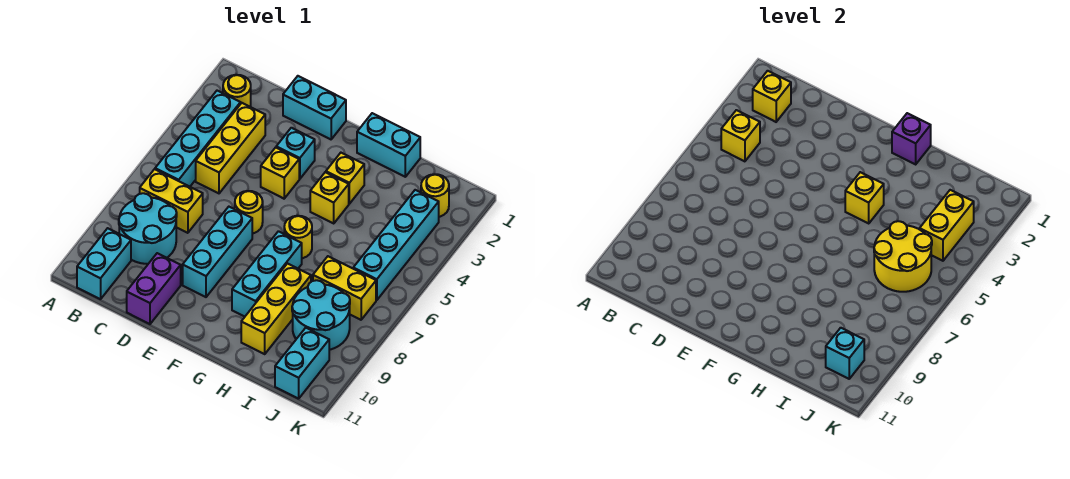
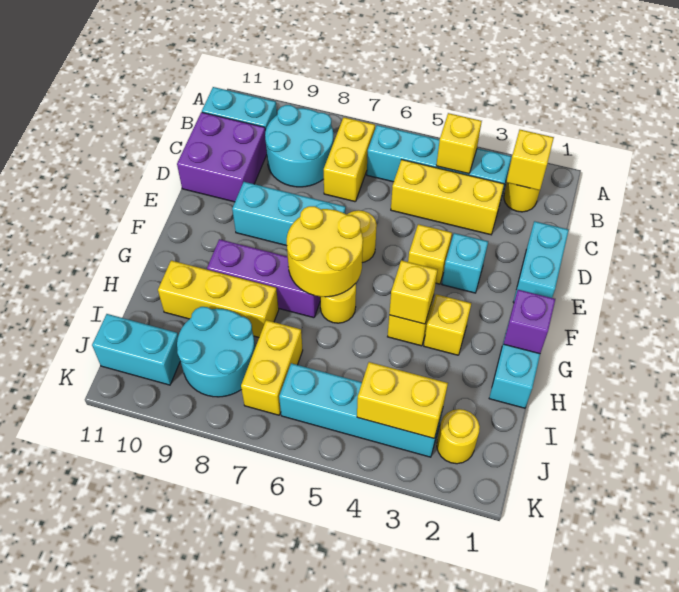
purple brick D10:D11 level 1 -> purple brick C10:D11 level 1
cyan brick G7:G9 level 1 -> purple brick G7:G9 level 1
yellow round brick I5:J6 level 2 -> yellow round brick F6:G7 level 2
cyan brick J10 level 2 -> none

